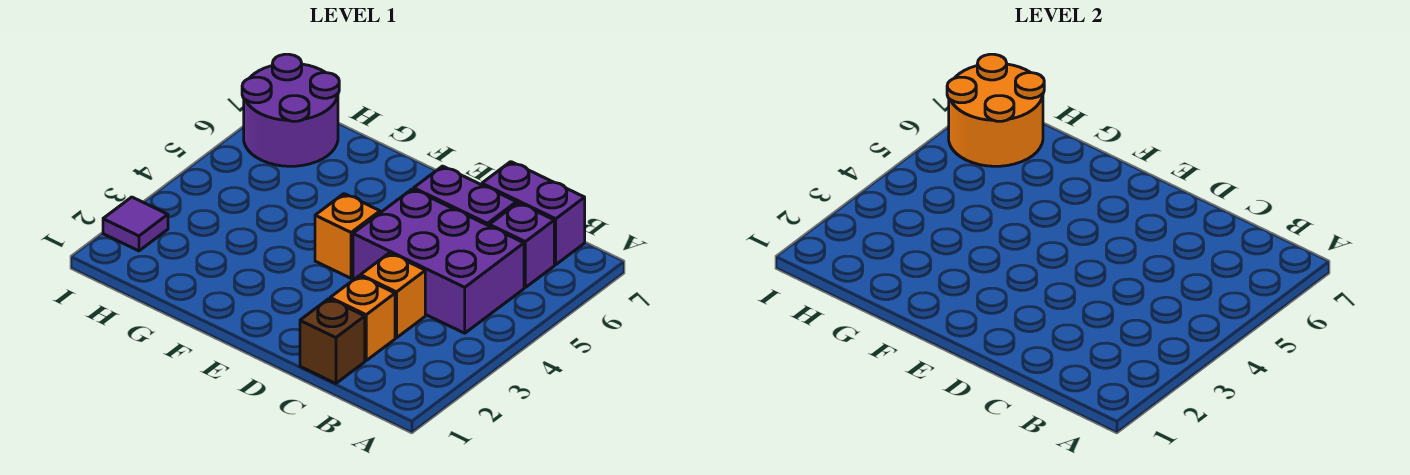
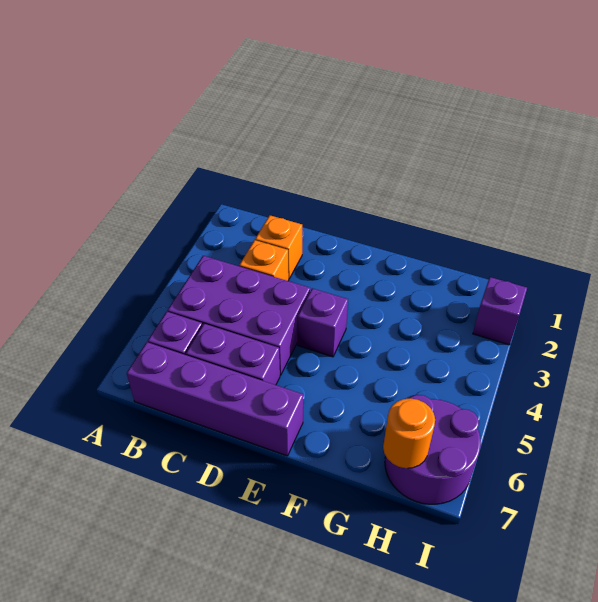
purple brick B7:C7 level 1 -> purple brick B7:E7 level 1
brown brick C1 level 1 -> none
orange brick E4 level 1 -> purple brick E4 level 1
orange round brick H6:I7 level 2 -> orange round brick H7 level 2
purple tile I2 level 1 -> purple brick I2 level 1

